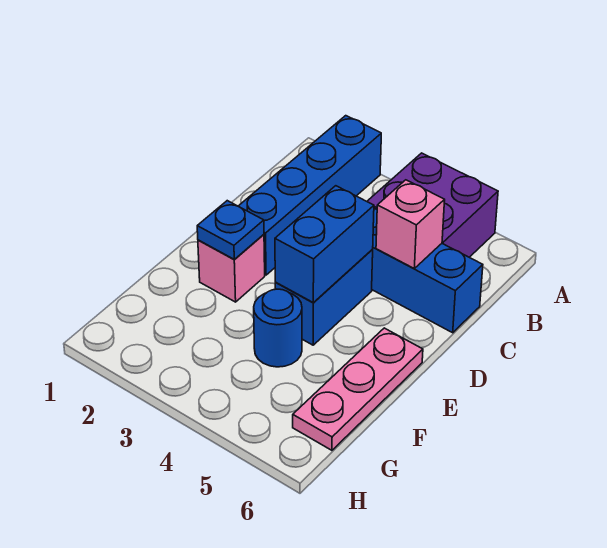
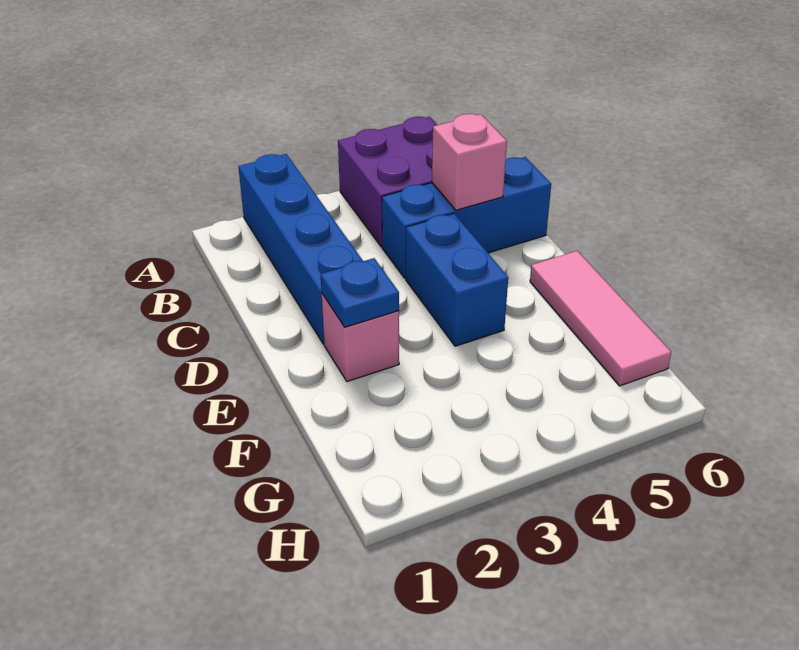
blue brick D4:E4 level 2 -> none
pink plate E6:G6 level 1 -> pink tile E6:G6 level 1
blue round brick F4 level 1 -> none

